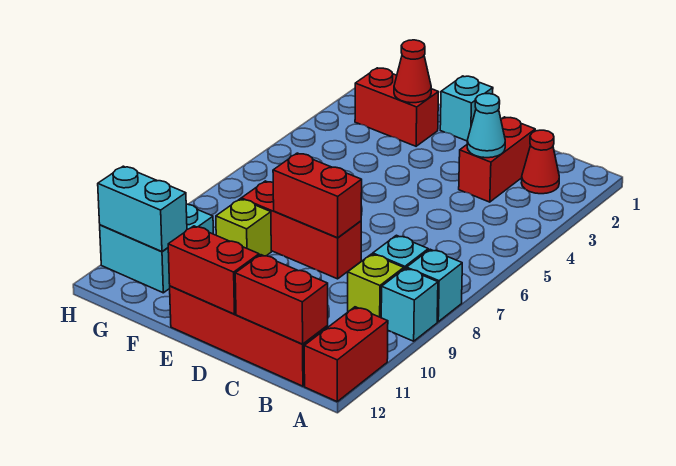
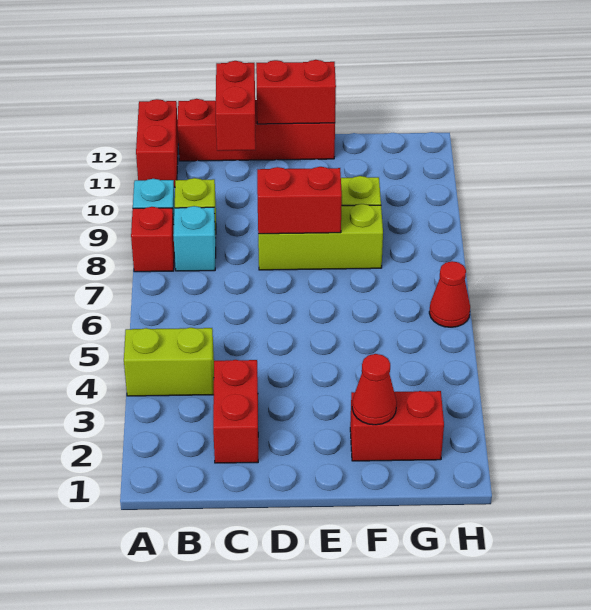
none -> lime brick A4:B4 level 1
cyan brick A8 level 1 -> red brick A8 level 1
red cone B2 level 1 -> red cone H6 level 1
red brick B12:C12 level 2 -> red brick C11:C12 level 2
cyan cone C3 level 2 -> none
red brick D8:F8 level 1 -> lime brick D8:F8 level 1
cyan brick E1 level 1 -> none
cyan brick G10:H11 level 1 -> none
cyan brick G11:H11 level 2 -> none

